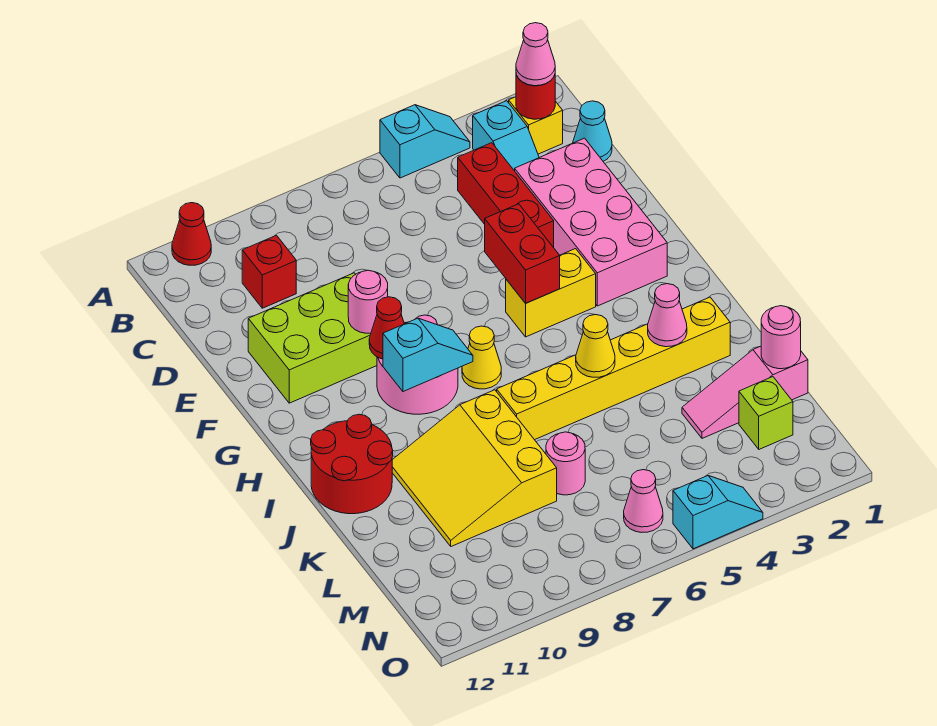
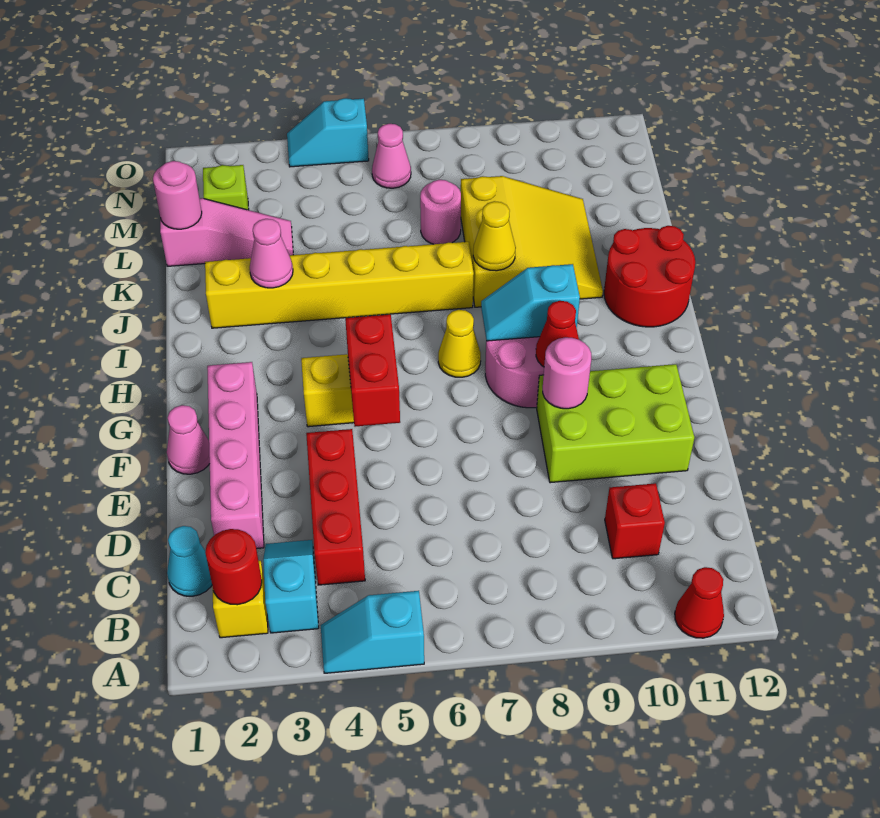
pink cone B2 level 3 -> pink cone F1 level 1
pink brick D2:G3 level 1 -> pink brick D2:G2 level 1
yellow cone J5 level 2 -> yellow cone J8 level 2

